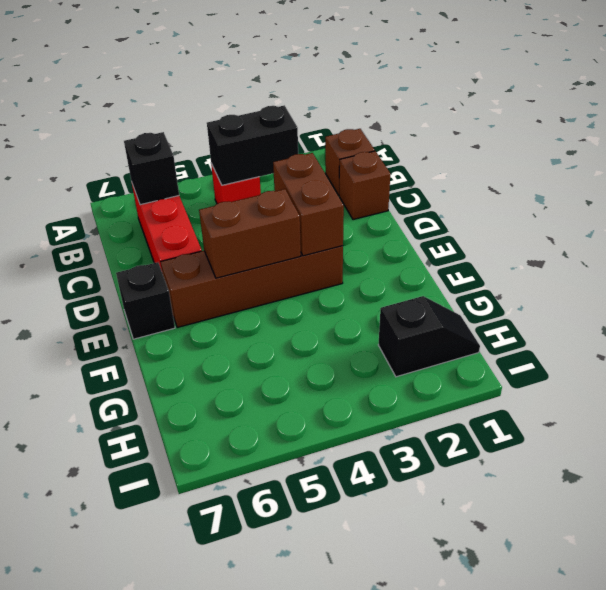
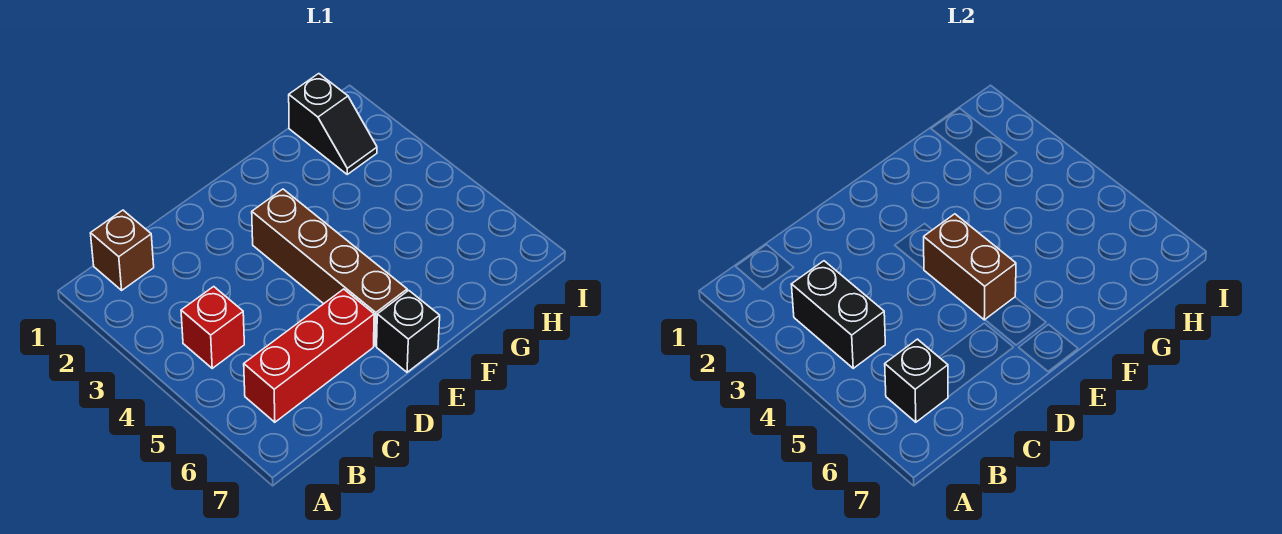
brown brick C1 level 1 -> none
brown brick D3:E3 level 2 -> none
black slope H1:H2 level 1 top 2 -> black slope H1:H2 level 1 top 1

